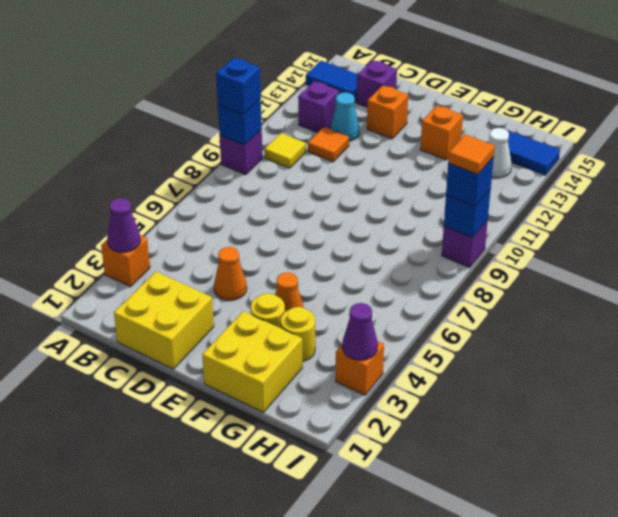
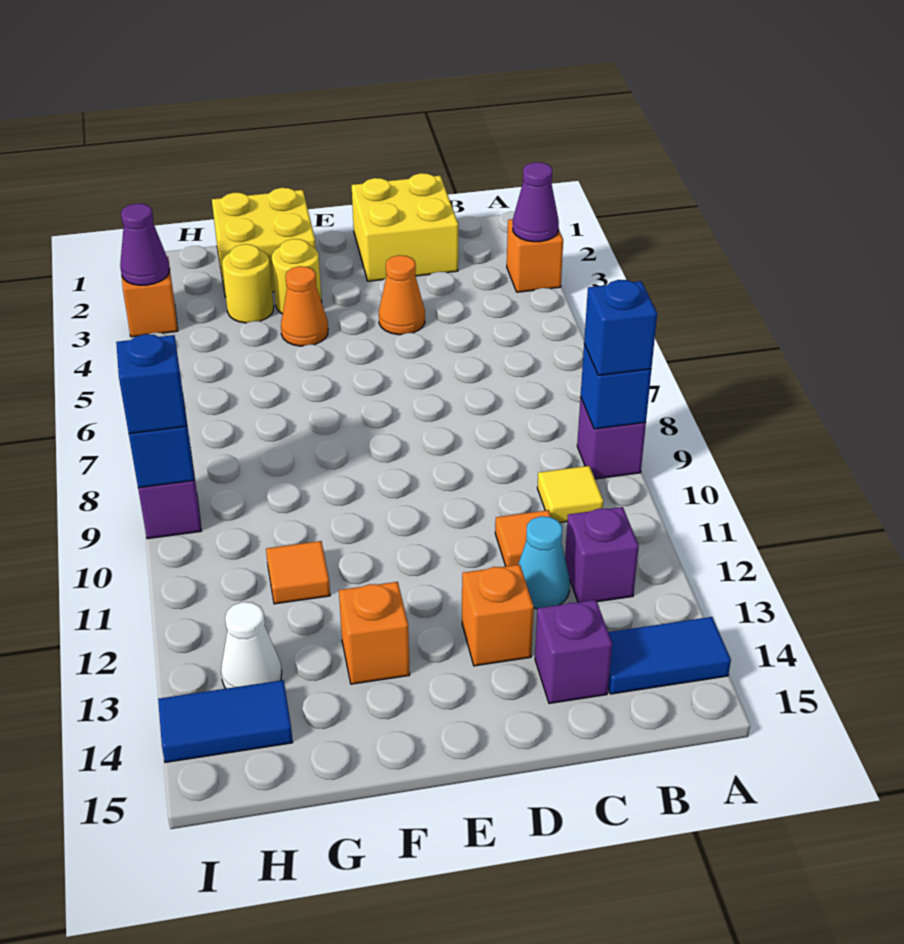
orange tile I9 level 4 -> orange tile G11 level 1

